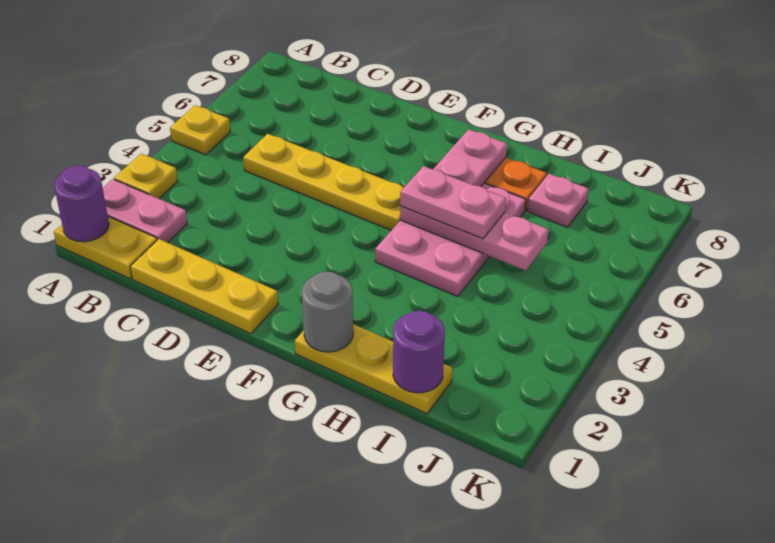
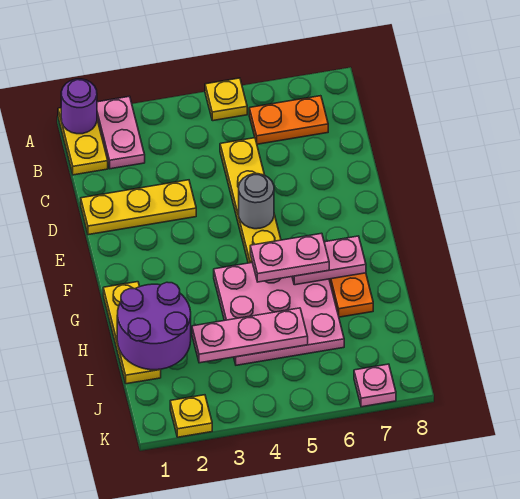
yellow plate A3 level 1 -> yellow plate K2 level 1
none -> orange plate B6:B7 level 1
yellow plate C1:E1 level 1 -> yellow plate D1:D3 level 1
grey round brick G1 level 2 -> grey round brick E5 level 2
pink plate G4:H6 level 1 -> pink plate G4:I6 level 1
pink plate G5:I5 level 2 -> pink plate I3:I5 level 2
pink plate G5:H5 level 3 -> pink plate G5:G6 level 3
purple round brick I1 level 2 -> purple round brick H1:I2 level 2
pink plate I7 level 1 -> pink plate K7 level 1

